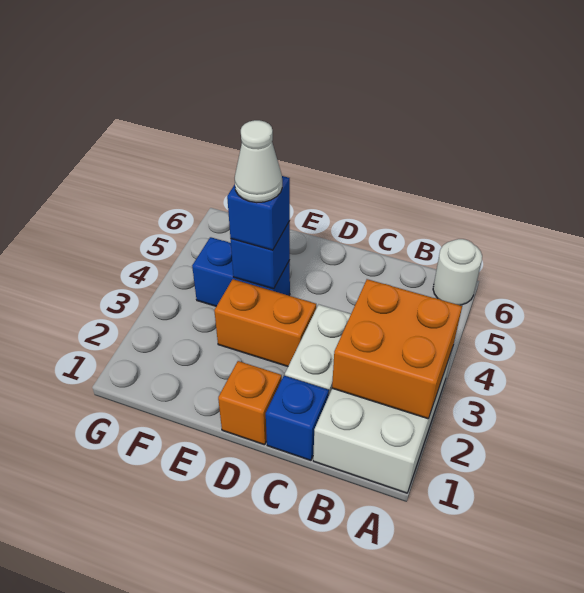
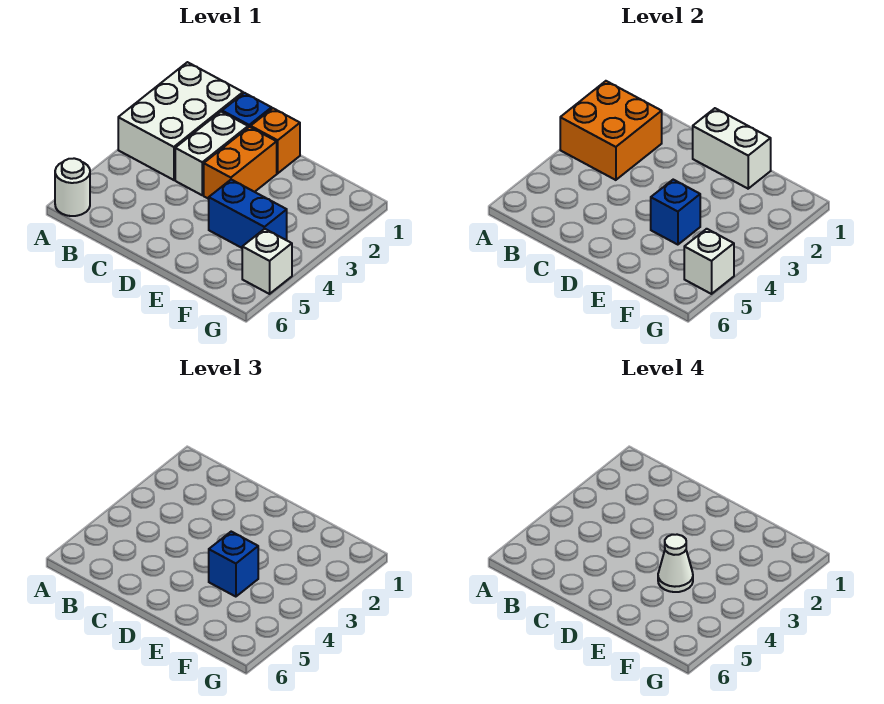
none -> white brick D1:E1 level 2
orange brick D3:E3 level 1 -> orange brick D2:D3 level 1
none -> white brick G5 level 1
none -> white brick G5 level 2

